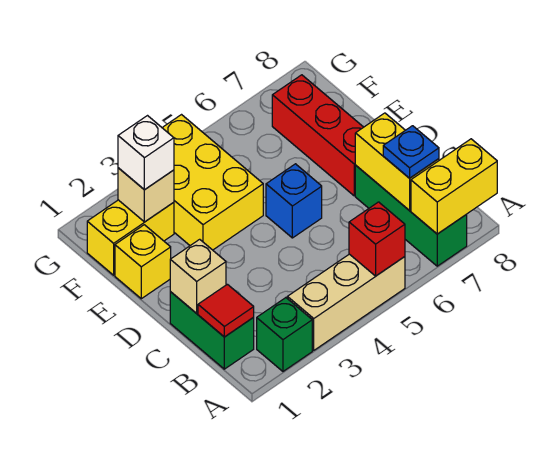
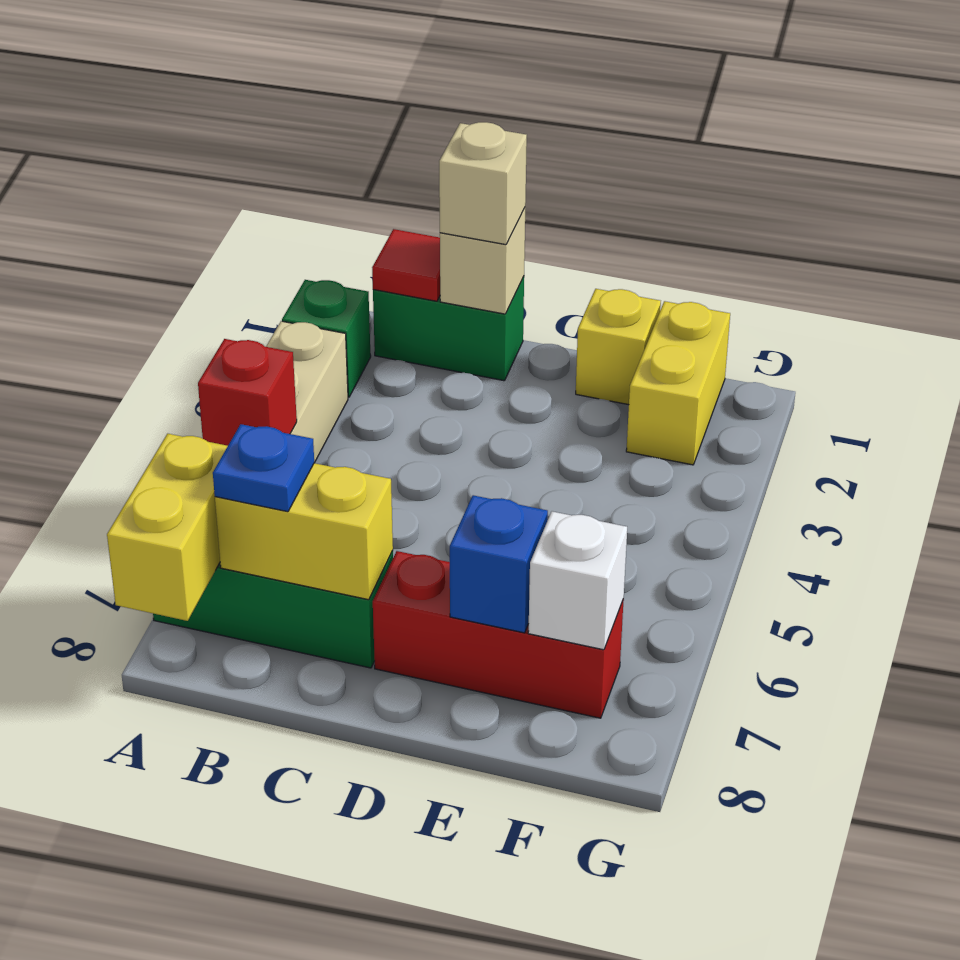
blue brick D5 level 1 -> blue brick E7 level 2
yellow brick E3:G4 level 1 -> none
tan brick F2 level 2 -> tan brick C1 level 3
white brick F2 level 3 -> white brick F7 level 2

